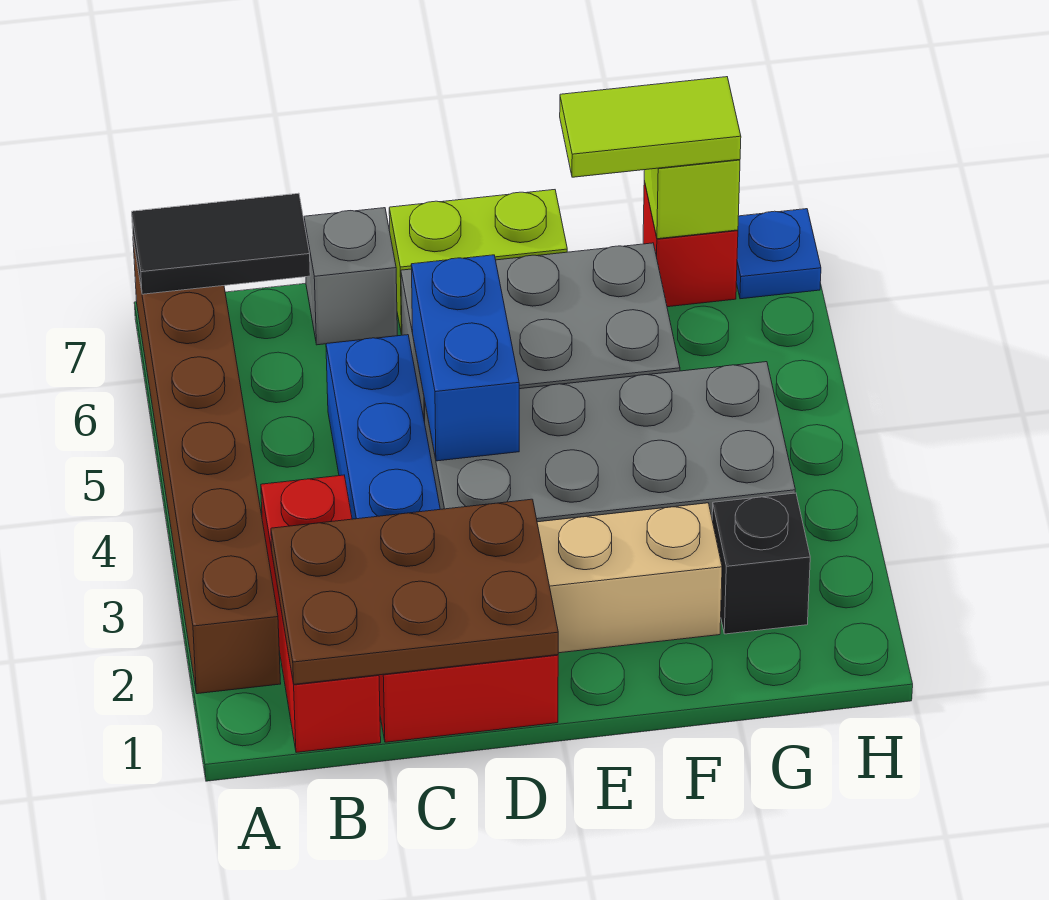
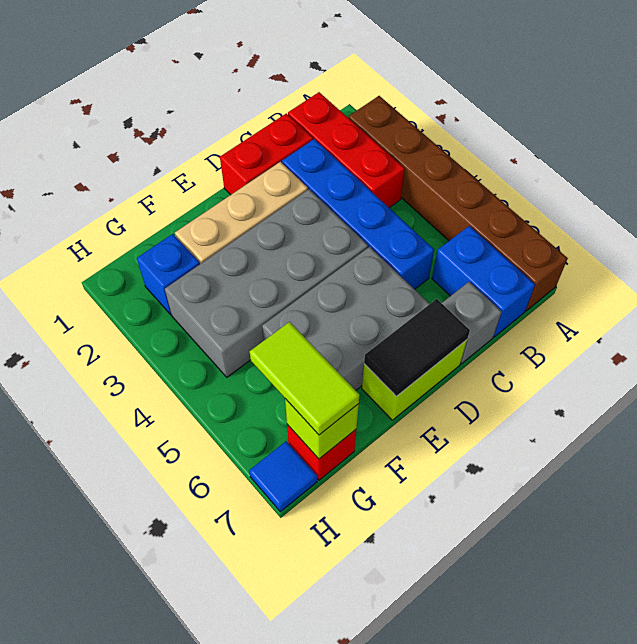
black tile A7:B7 level 2 -> black tile D7:E7 level 2
brown plate B1:D2 level 2 -> none
blue brick D4:D5 level 2 -> blue brick B6:B7 level 1
lime tile F7:G7 level 3 -> lime tile G6:G7 level 3
black brick G2 level 1 -> blue brick G2 level 1
blue plate H7 level 1 -> blue tile H7 level 1

